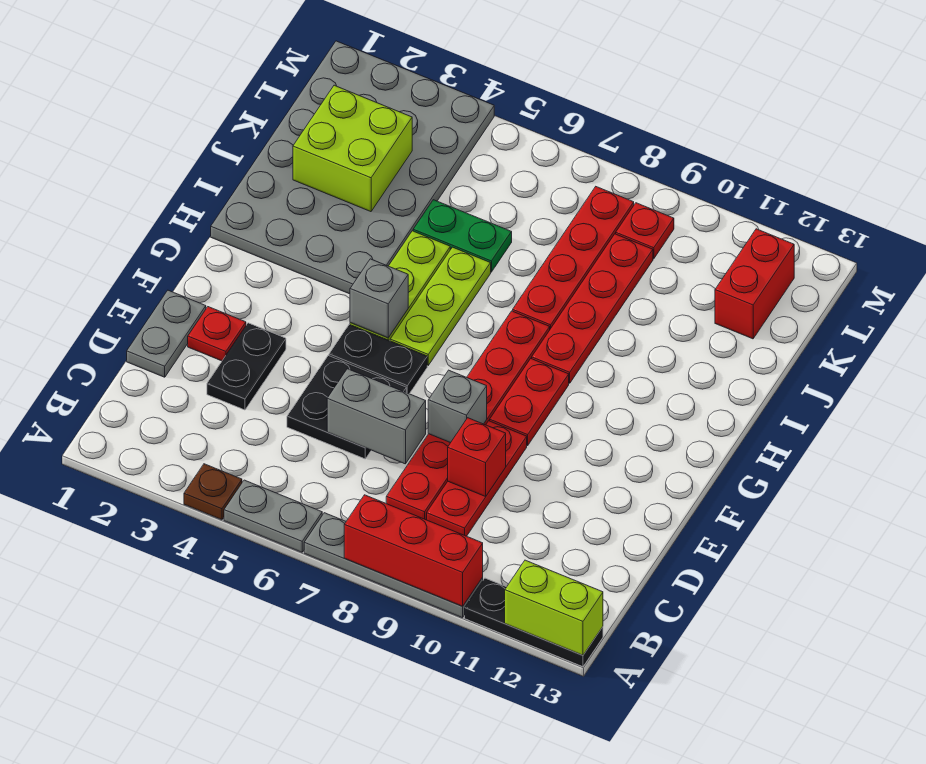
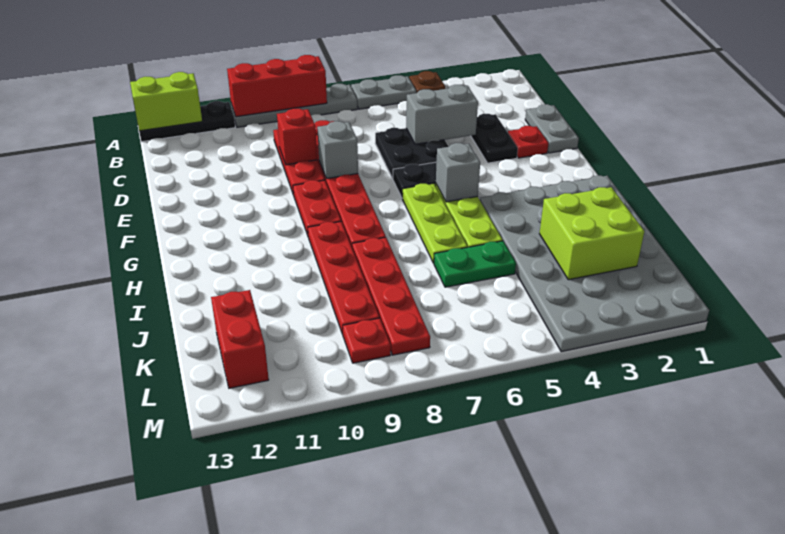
grey brick D6:D7 level 2 -> grey brick D4:D5 level 2

